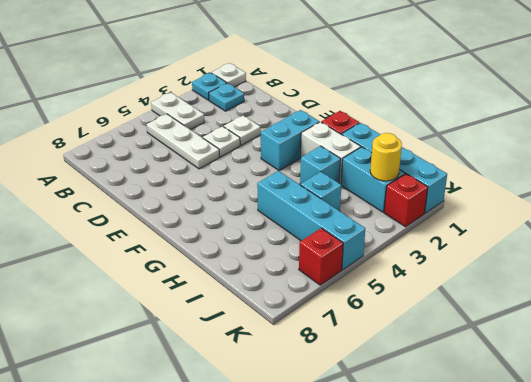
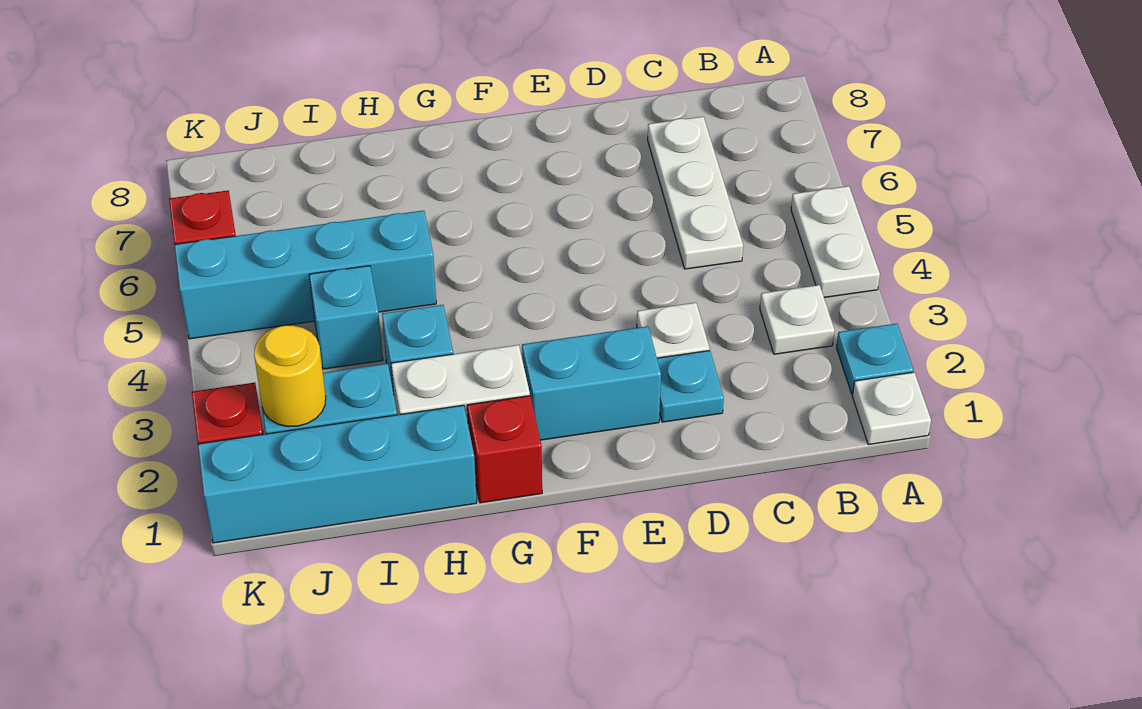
white plate A4:B4 level 1 -> white plate A4:A5 level 1
cyan plate B2 level 1 -> cyan plate D2 level 1
white plate B5:D5 level 1 -> white plate C5:C7 level 1
white plate D4 level 1 -> white plate B3 level 1
cyan brick F2:F3 level 1 -> cyan brick E2:F2 level 1

